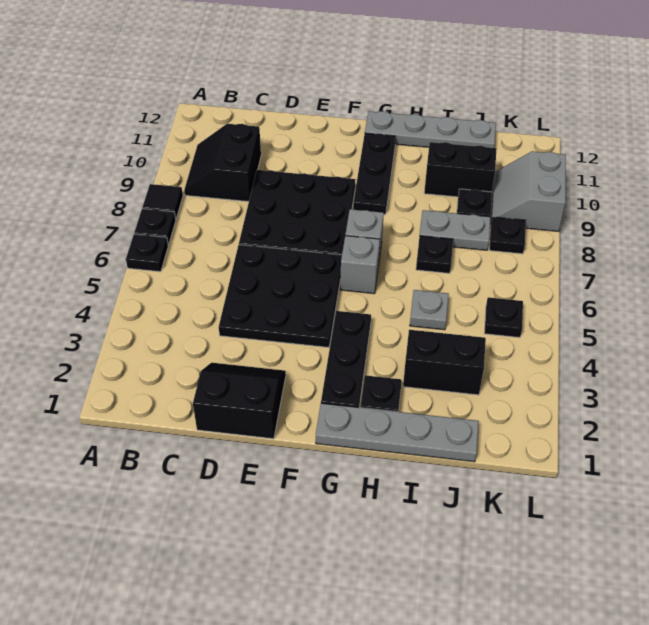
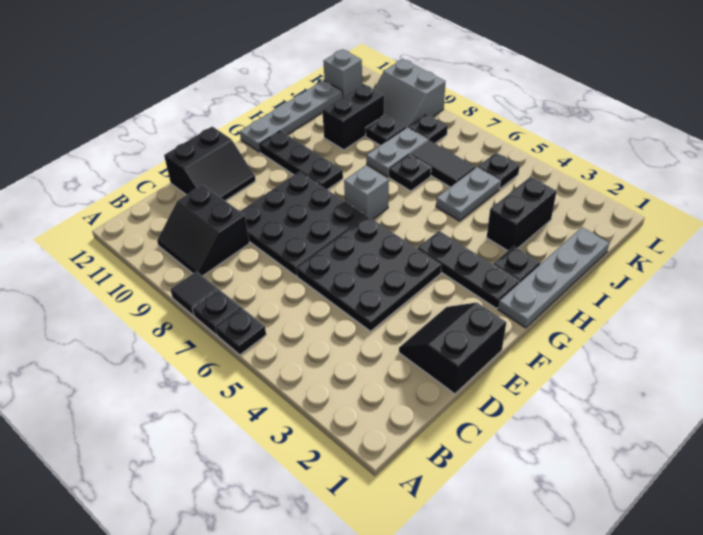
none -> black slope D11:E12 level 1 top 12
grey brick G6 level 1 -> grey brick K12 level 1
grey plate I5 level 1 -> grey plate I5:J5 level 1
none -> black tile J6:J7 level 1

